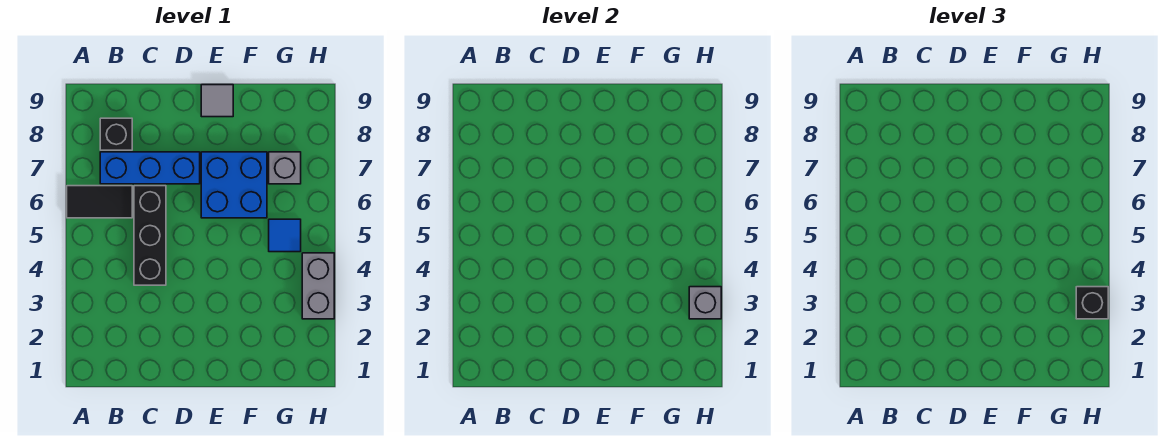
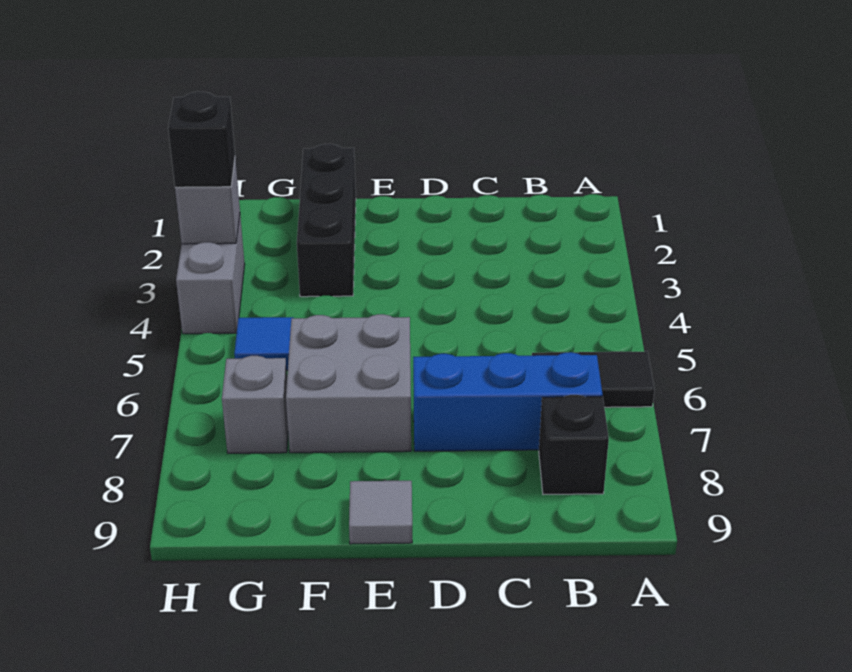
black brick C4:C6 level 1 -> black brick F1:F3 level 1
blue brick E6:F7 level 1 -> grey brick E6:F7 level 1

